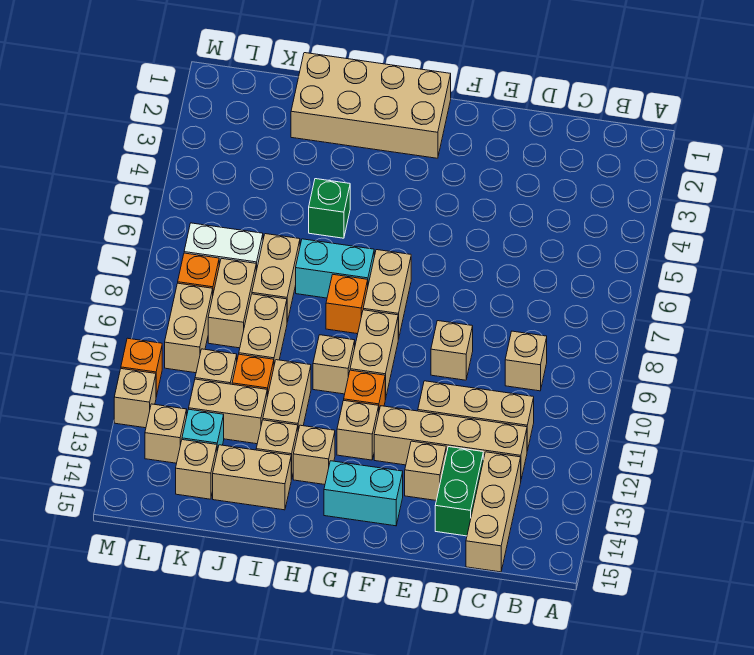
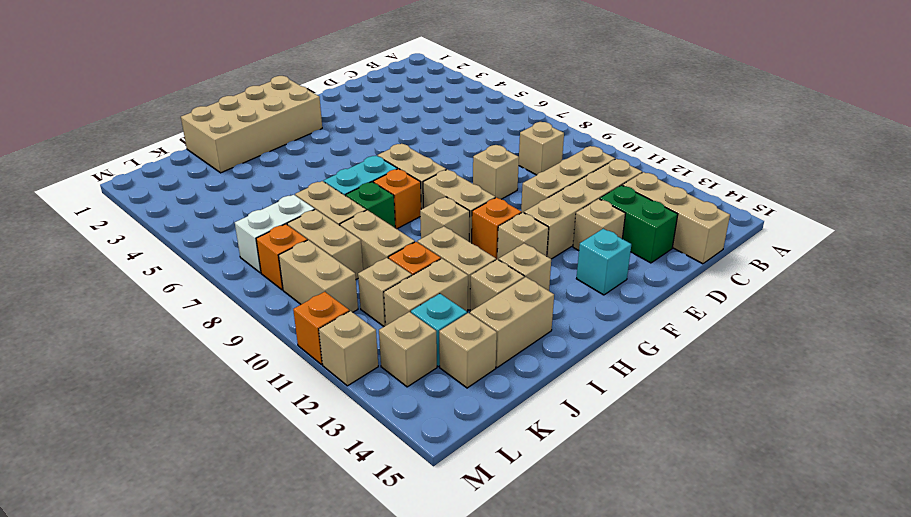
cyan brick F14:G14 level 1 -> cyan brick F14 level 1
green brick I5 level 1 -> green brick I8 level 1

